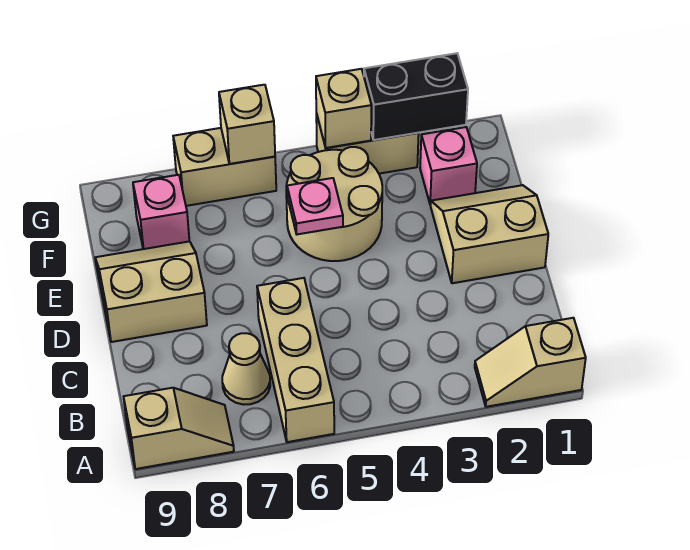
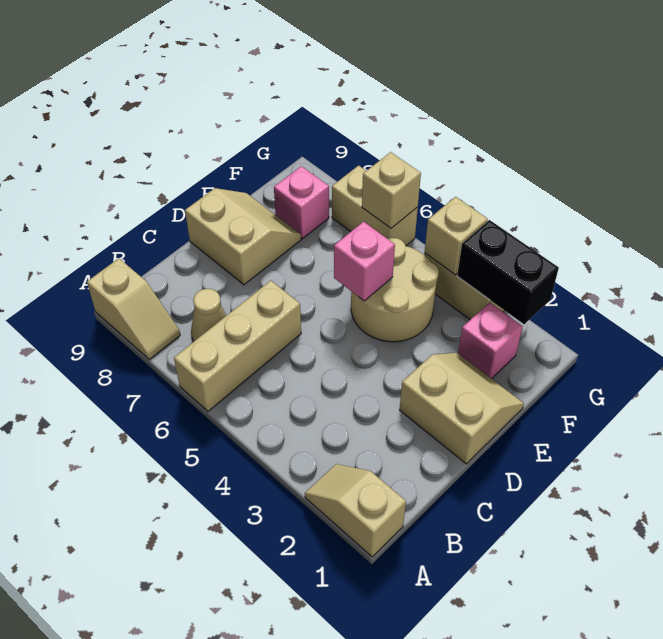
pink plate E5 level 2 -> pink brick E5 level 2

